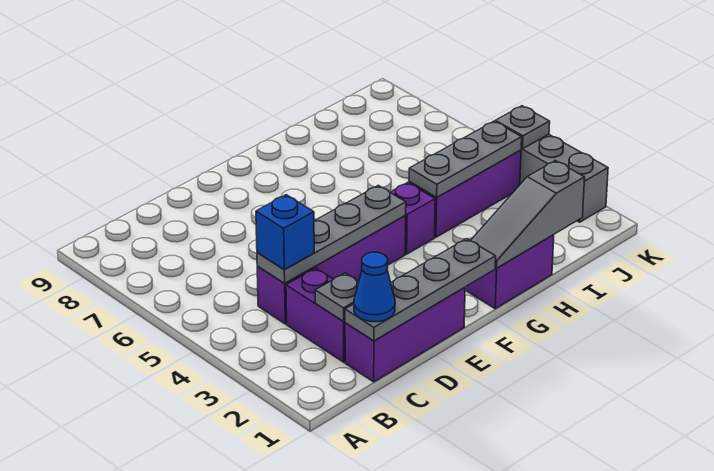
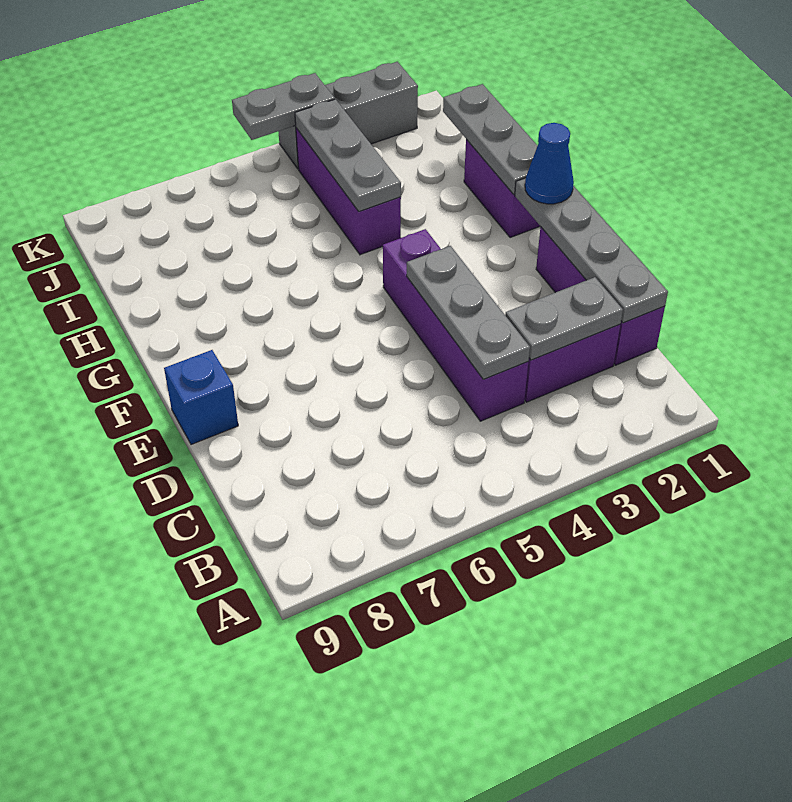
blue cone C1 level 3 -> blue cone F1 level 3
grey plate C2 level 2 -> grey plate C2:C3 level 2
grey plate C4:F4 level 2 -> grey plate C4:E4 level 2
blue brick C4 level 3 -> blue brick E9 level 1
grey slope G1:I1 level 2 top I -> grey plate G1:I1 level 2
purple brick G4 level 1 -> none
grey plate K4 level 2 -> grey plate K4:K5 level 2

